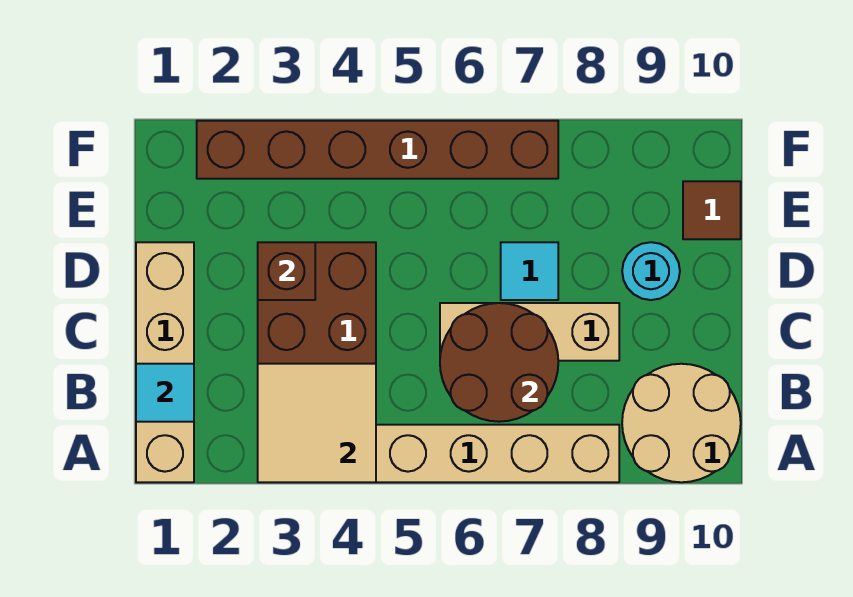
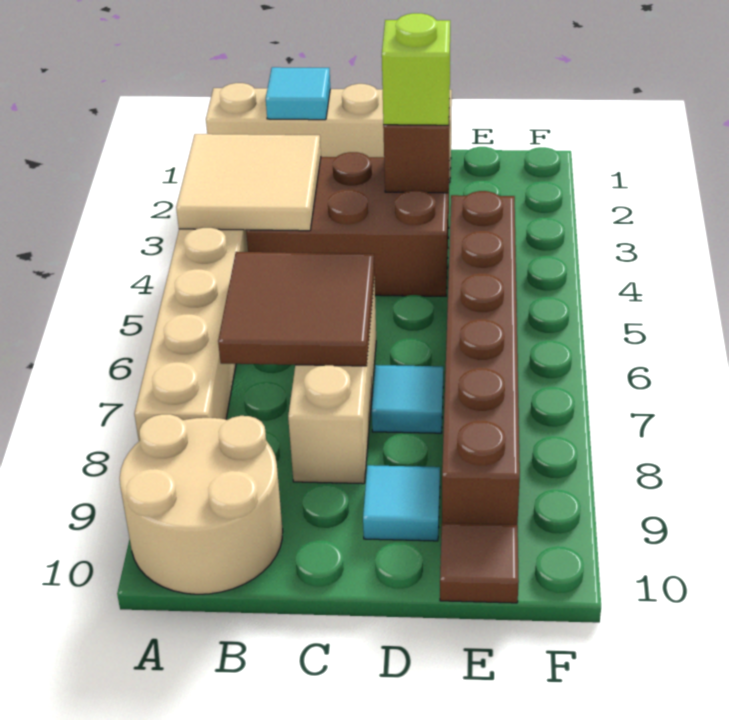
brown round brick B6:C7 level 2 -> brown tile B6:C7 level 2
none -> lime brick D3 level 3
cyan round brick D9 level 1 -> cyan tile D9 level 1
brown brick F2:F7 level 1 -> brown brick E4:E9 level 1

